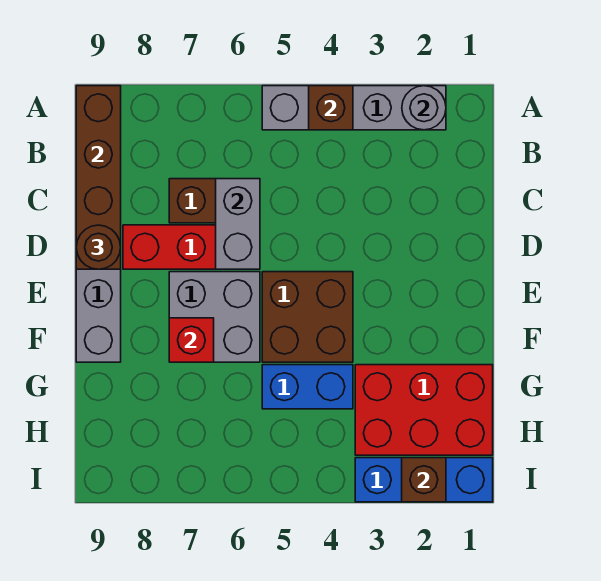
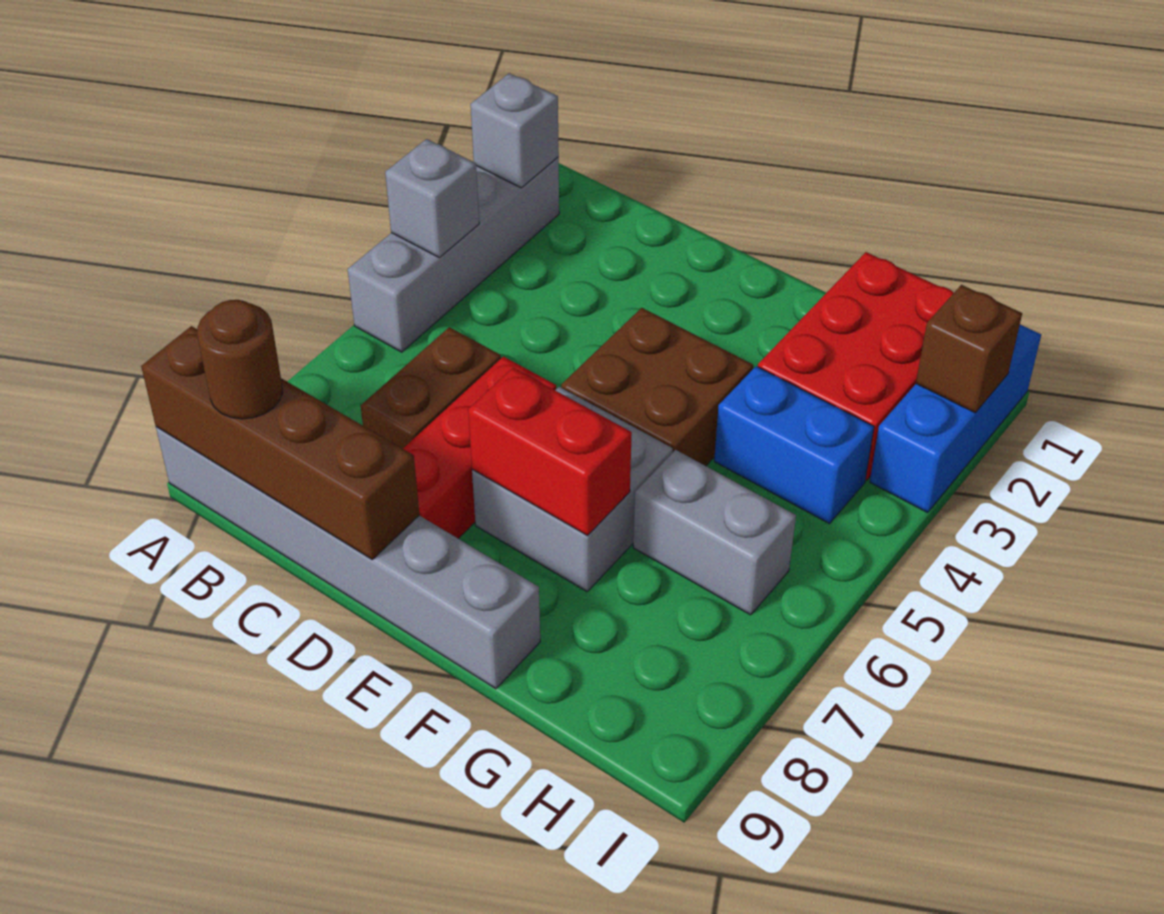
grey round brick A2 level 2 -> grey brick A2 level 2
brown brick A4 level 2 -> grey brick A4 level 2
grey brick C6:D6 level 2 -> grey brick G6:H6 level 1
brown round brick D9 level 3 -> brown round brick B9 level 3
red brick F7 level 2 -> red brick E7:F7 level 2
blue brick G4:G5 level 1 -> blue brick G4:H4 level 1

